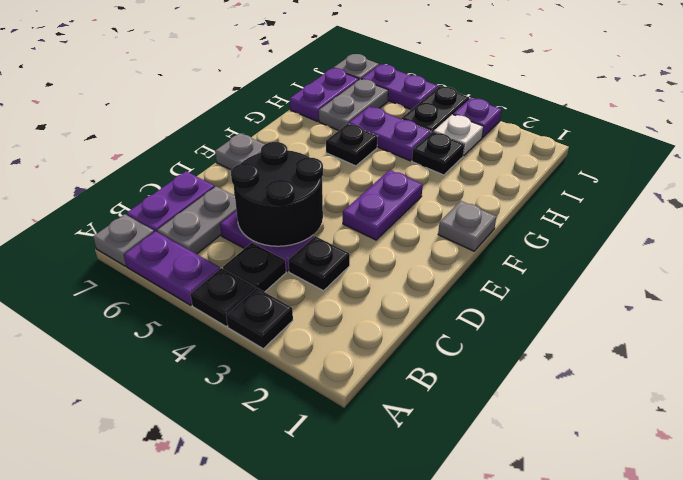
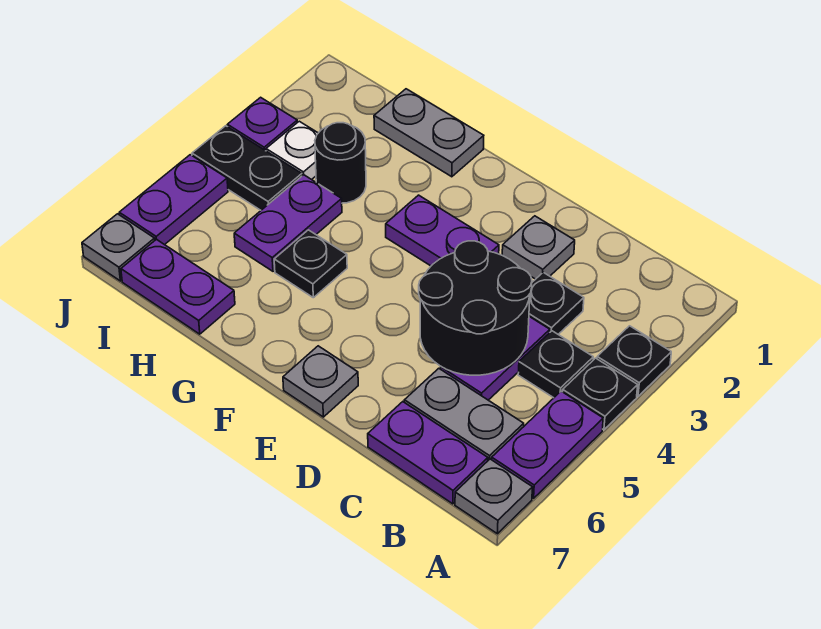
grey plate F1 level 1 -> grey plate D2 level 1
black plate H3 level 1 -> black round brick H3 level 1
grey plate H6:I6 level 1 -> grey plate G1:H1 level 1

